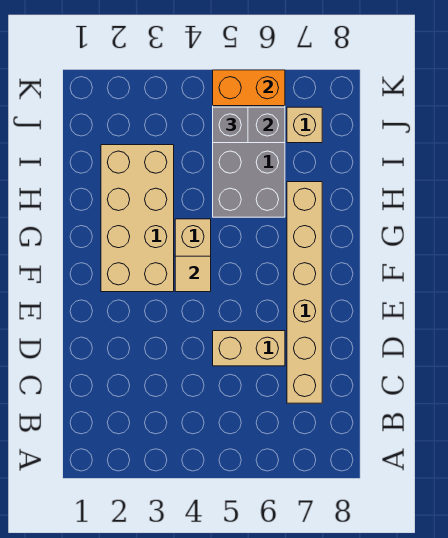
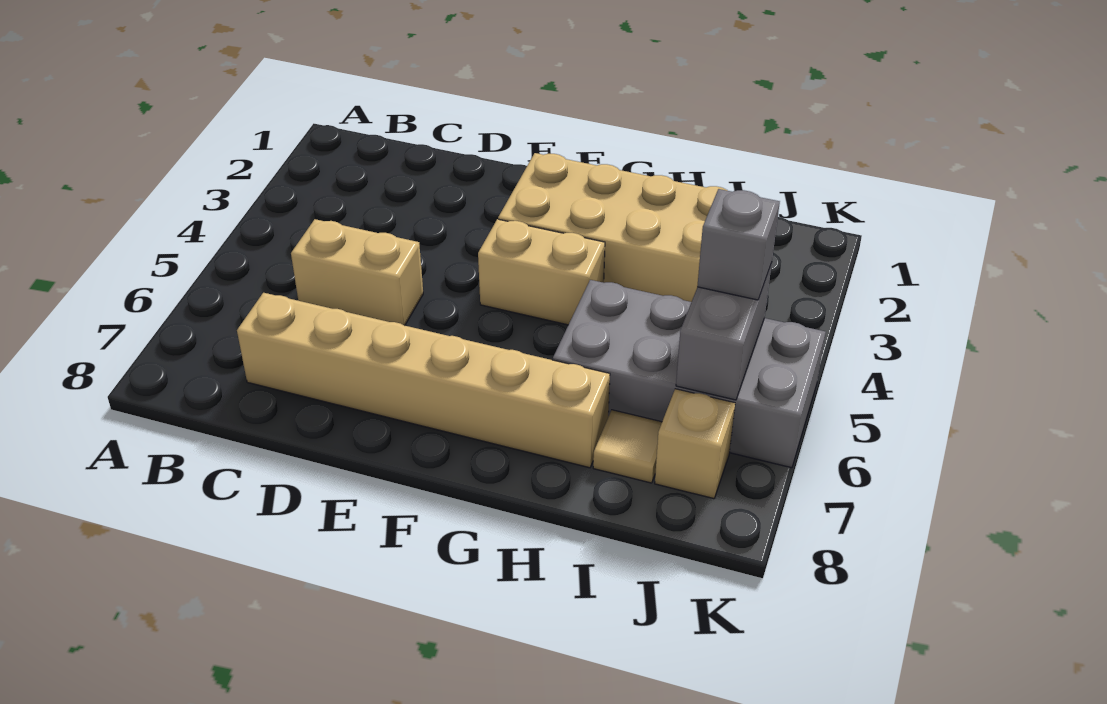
tan brick D5:D6 level 1 -> tan brick C5:D5 level 1
tan tile F4 level 2 -> tan tile I7 level 1
orange brick K5:K6 level 2 -> none

